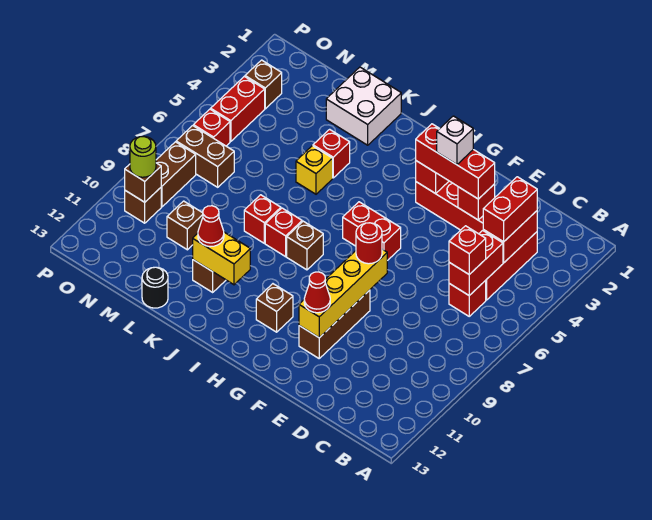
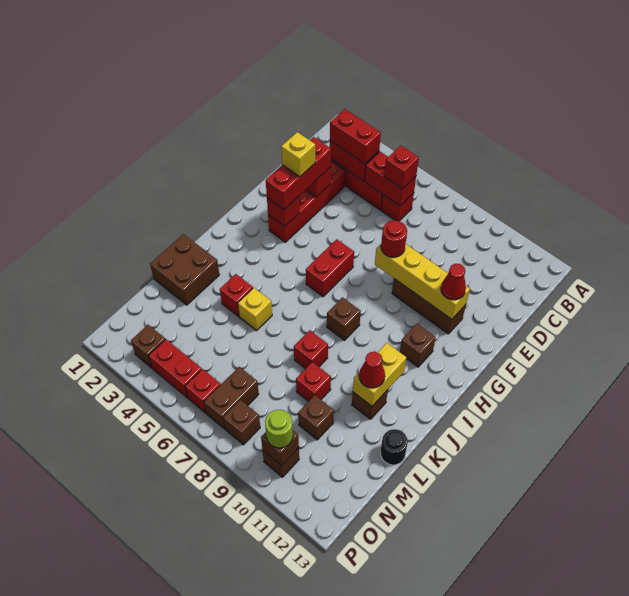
white brick F3 level 4 -> yellow brick F3 level 4
red brick J8 level 1 -> red brick L9 level 1
white brick K1:L2 level 1 -> brown brick K1:L2 level 1
brown brick O8:O9 level 1 -> brown brick O8 level 1

